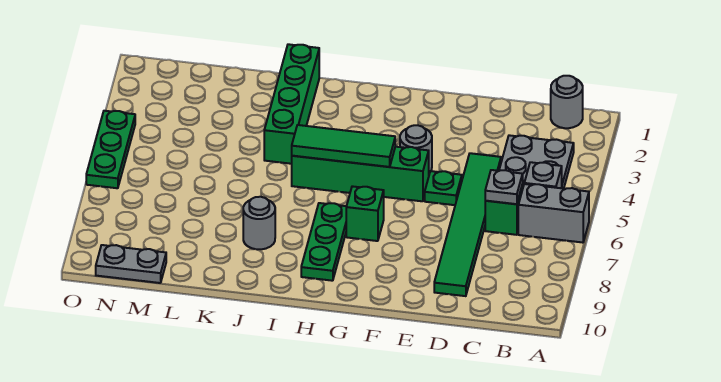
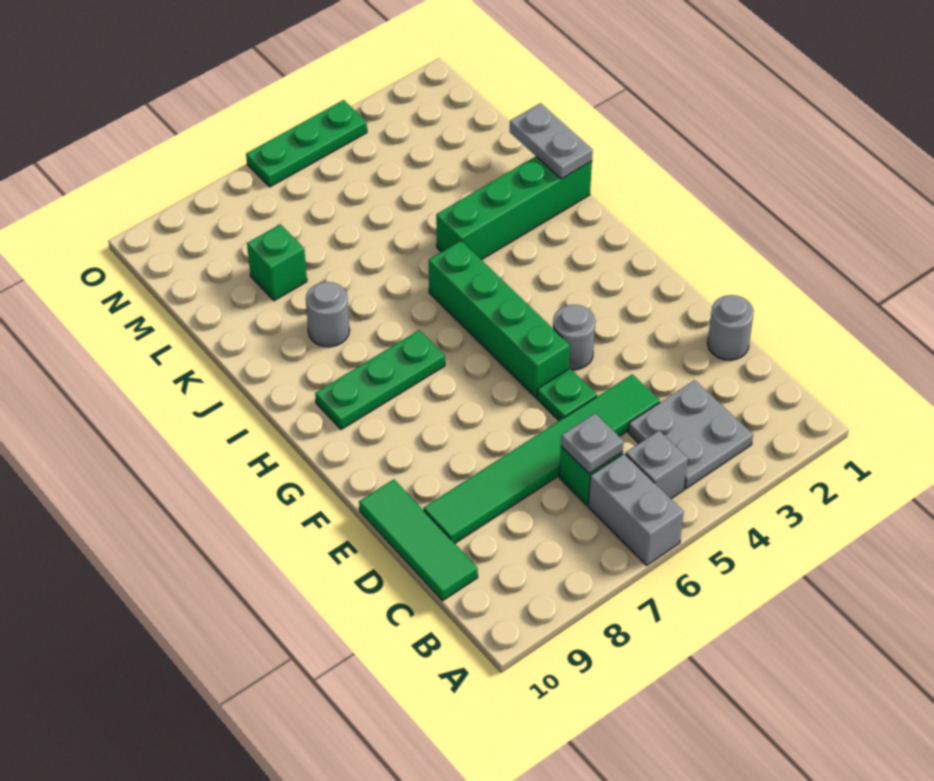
grey round brick B1 level 1 -> grey round brick D1 level 1
green tile G5:I5 level 2 -> green tile C10:E10 level 1
green brick G7 level 1 -> green brick L8 level 1
grey plate M10:N10 level 1 -> grey plate J1:K1 level 2

